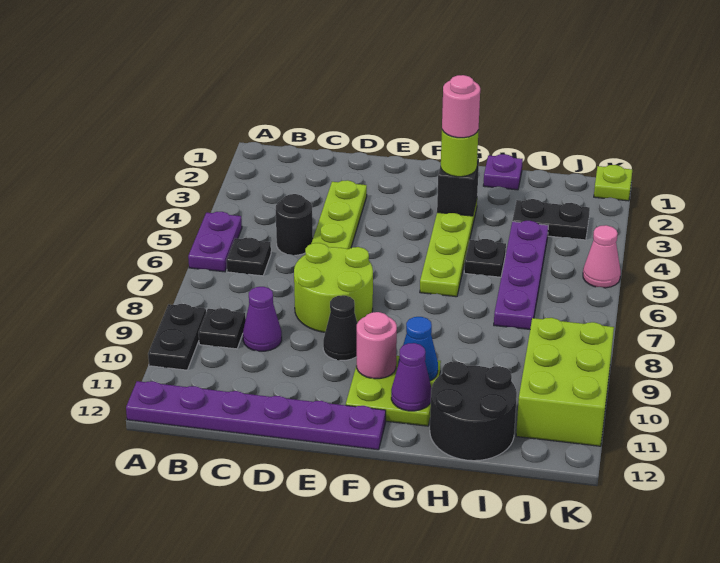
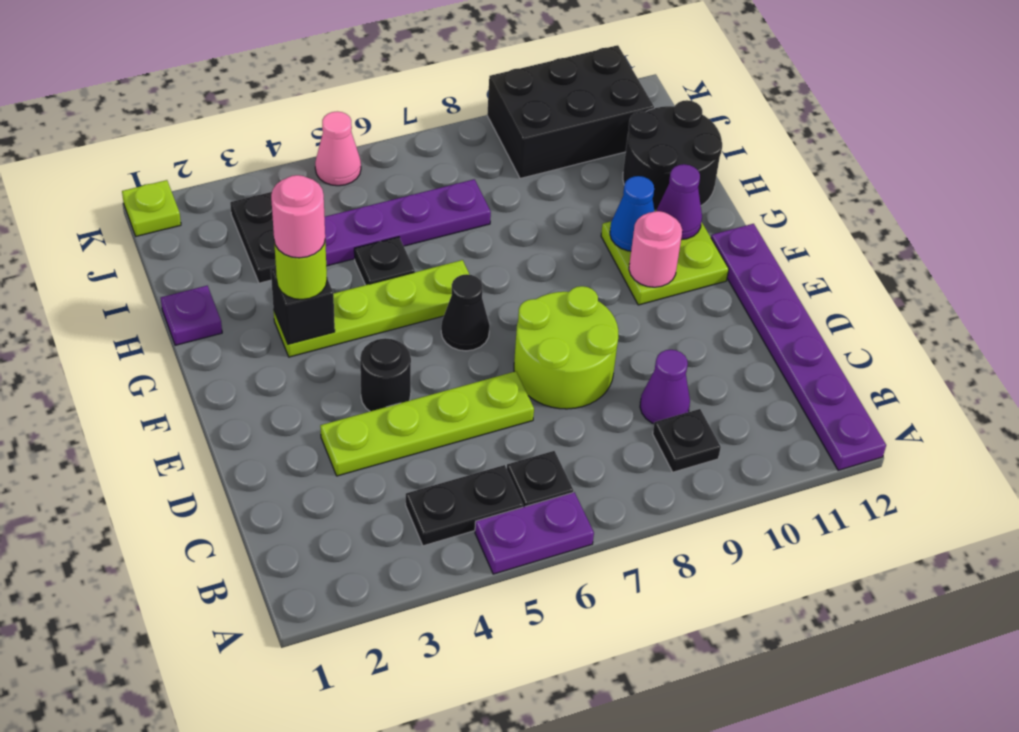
black plate A9:A10 level 1 -> black plate B4:B5 level 1
black round brick C5 level 1 -> black round brick E4 level 1
black cone E9 level 1 -> black cone F6 level 1
lime brick J9:K11 level 1 -> black brick J9:K11 level 1

